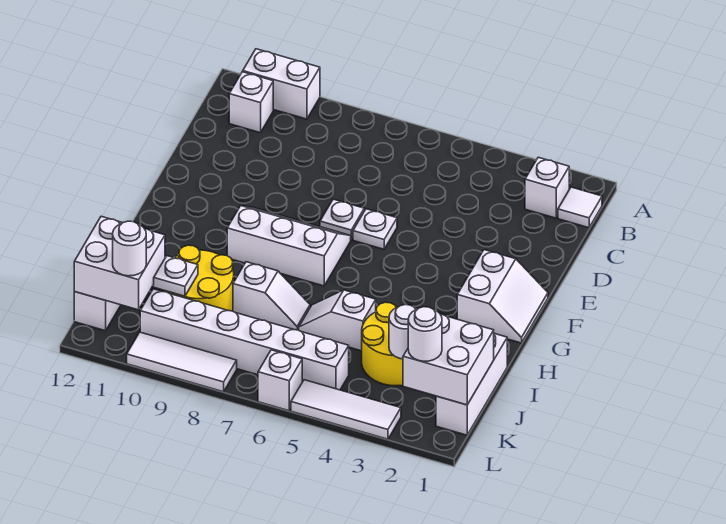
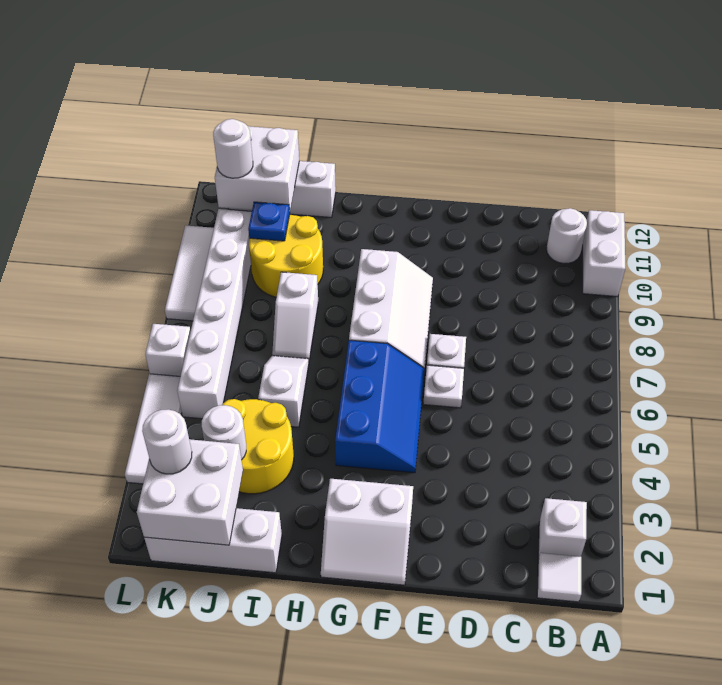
white brick B11 level 1 -> white round brick B11 level 1
none -> blue slope F4:G6 level 1 top G
white plate J10 level 2 -> blue plate J10 level 2

